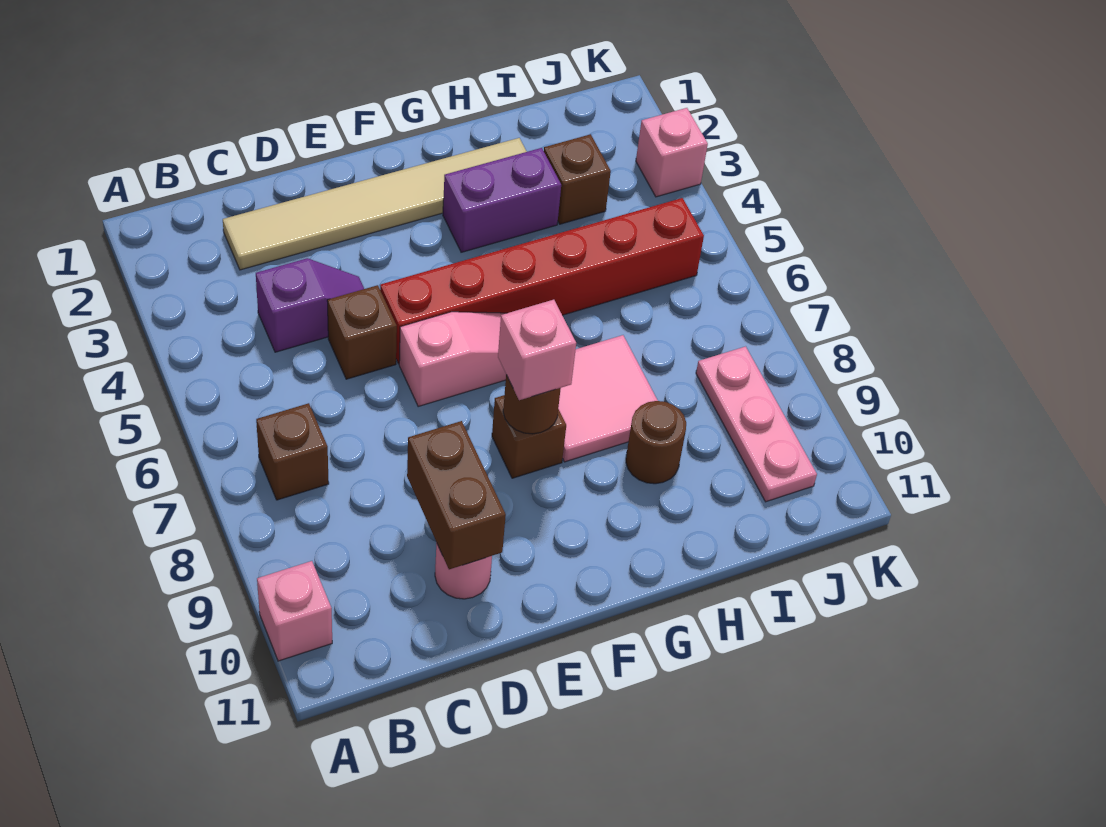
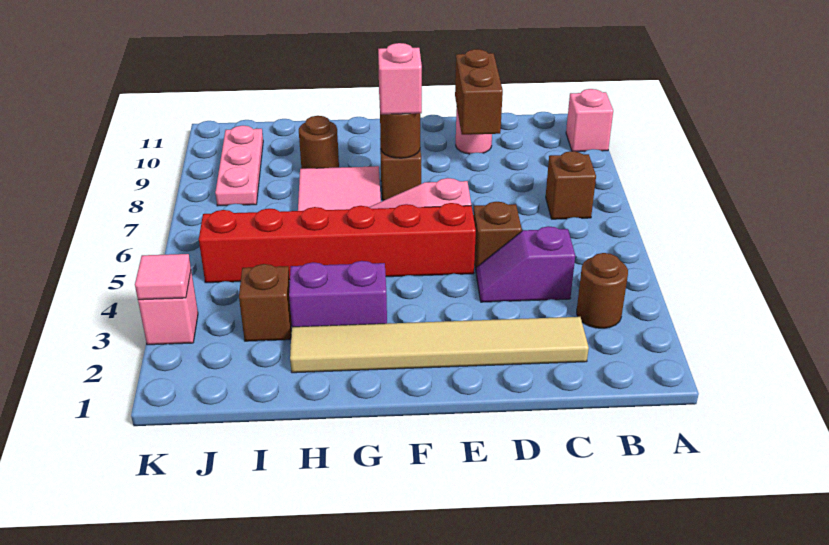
none -> brown round brick B3 level 1
none -> pink tile K3 level 2

